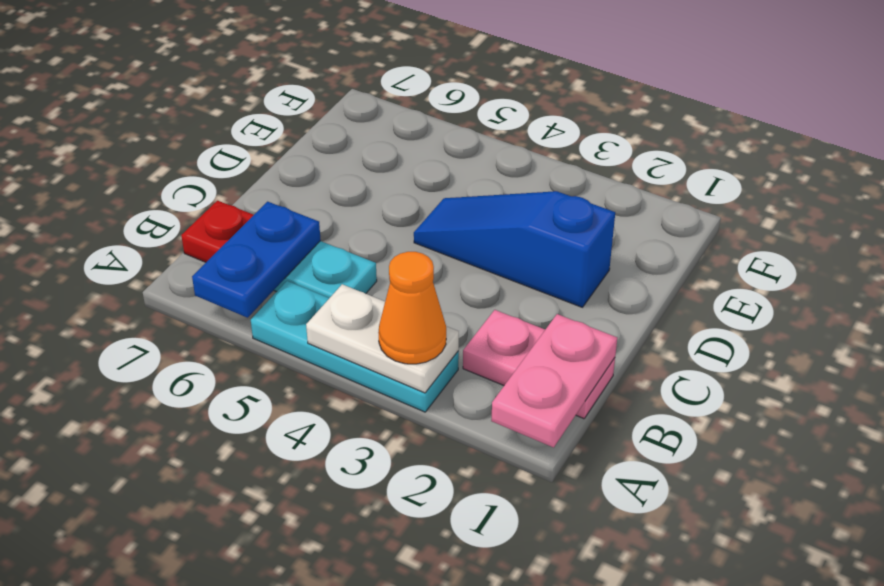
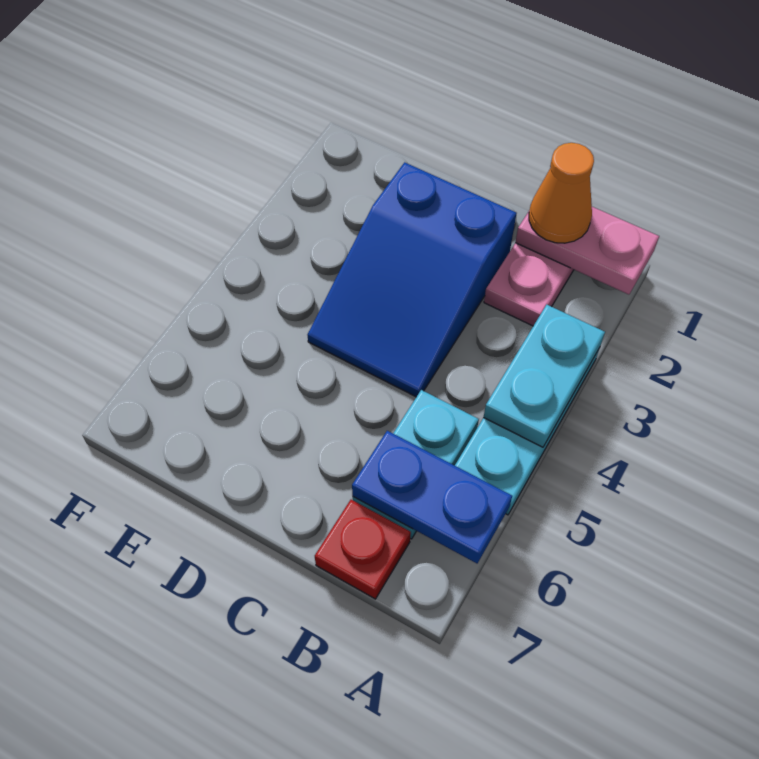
white plate A3:A4 level 2 -> cyan plate A3:A4 level 2
orange cone A3 level 3 -> orange cone B1 level 3
blue slope D2:D4 level 1 top 2 -> blue slope C2:D4 level 1 top 2

